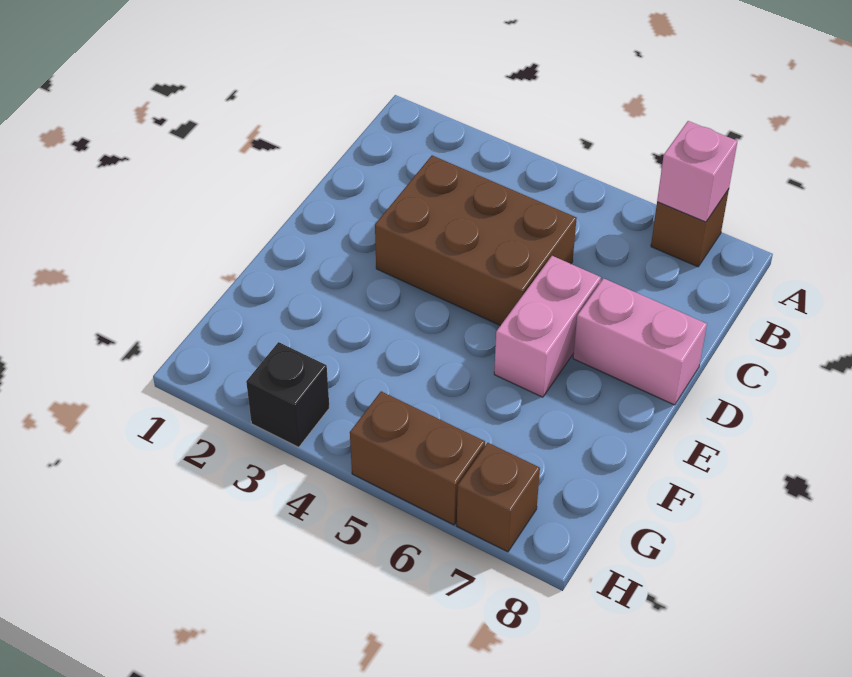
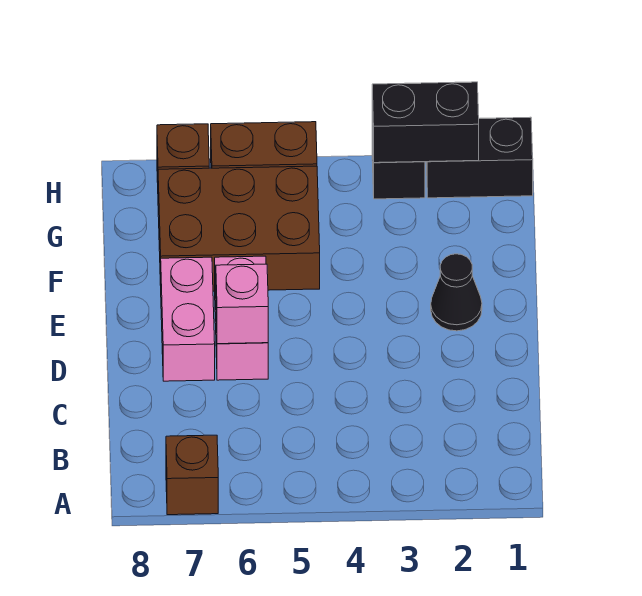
pink brick A7 level 2 -> pink brick D6 level 2
brown brick C3:D5 level 1 -> brown brick F5:G7 level 1
pink brick D7:D8 level 1 -> pink brick D7:E7 level 1
none -> black cone E2 level 1
none -> black brick H1:H2 level 1
none -> black brick H2:H3 level 2

